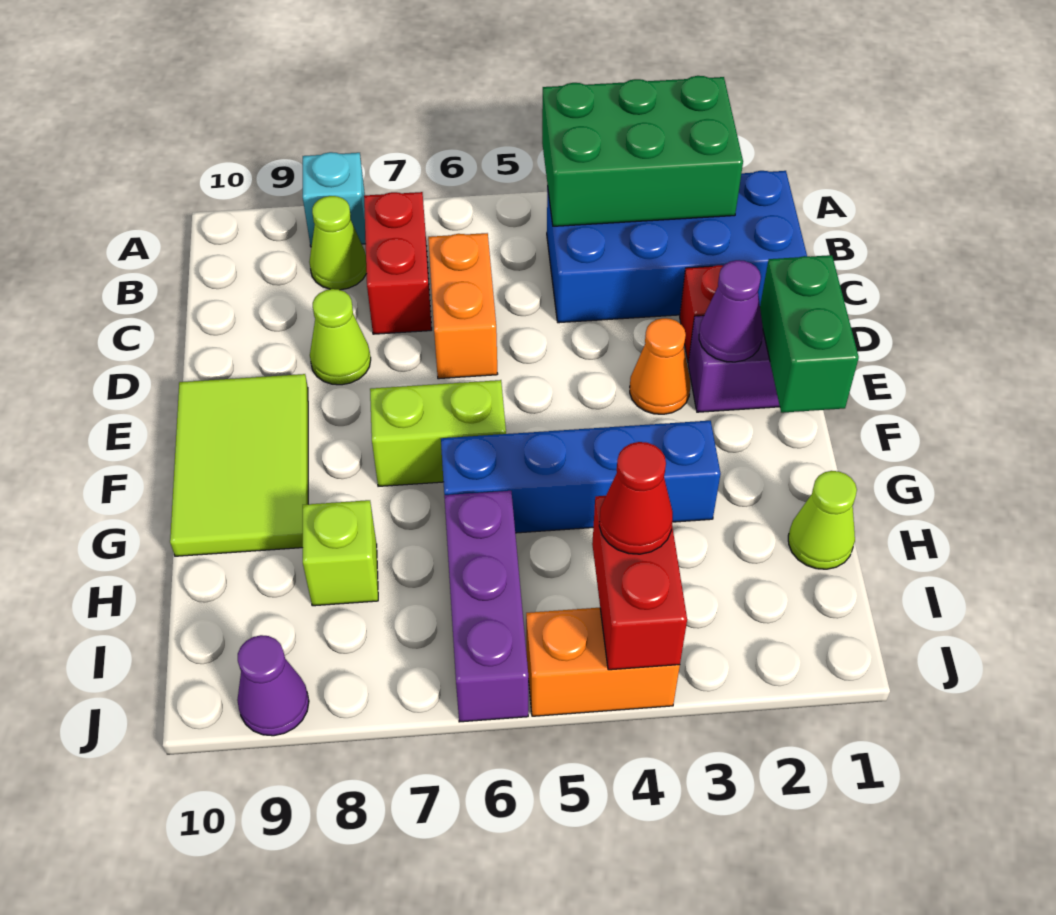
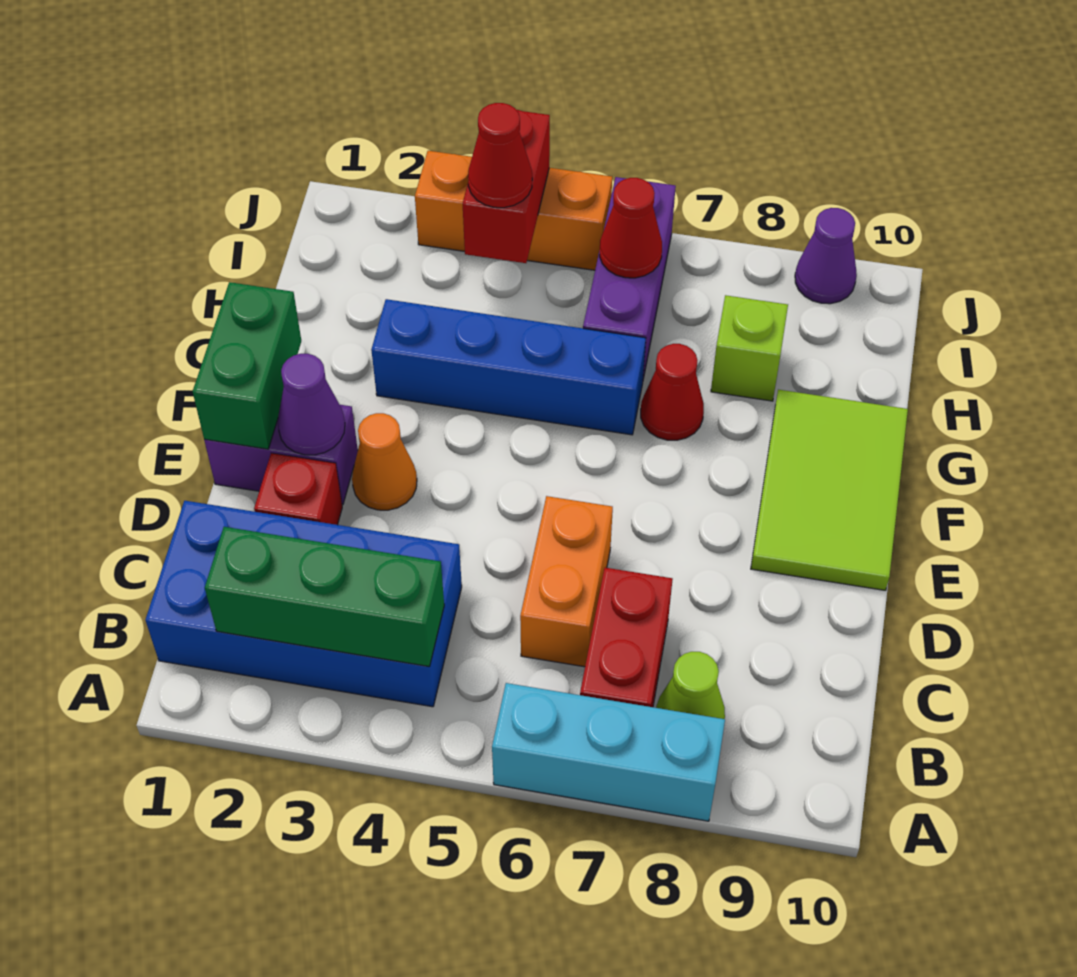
green brick A2:B4 level 2 -> green brick B2:B4 level 2
cyan brick A8 level 1 -> cyan brick A6:A8 level 1
lime cone D8 level 1 -> none
lime brick F6:F7 level 1 -> none
none -> red cone G7 level 1
lime cone H1 level 1 -> none
none -> red cone I6 level 2
orange brick J4:J5 level 1 -> orange brick J3:J5 level 1

